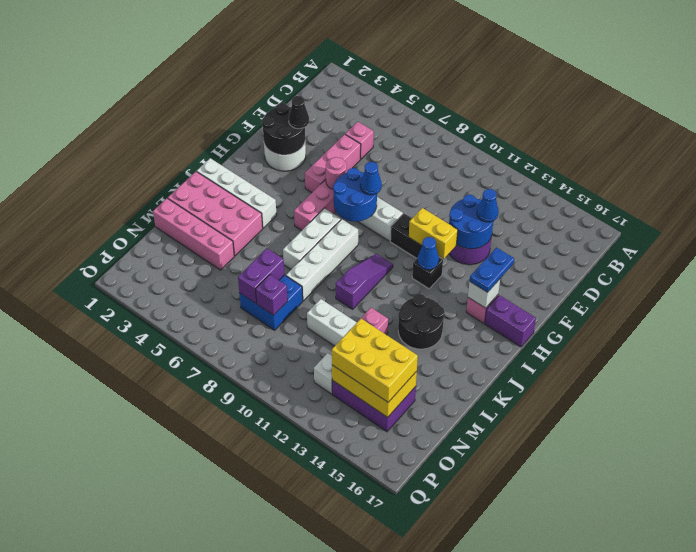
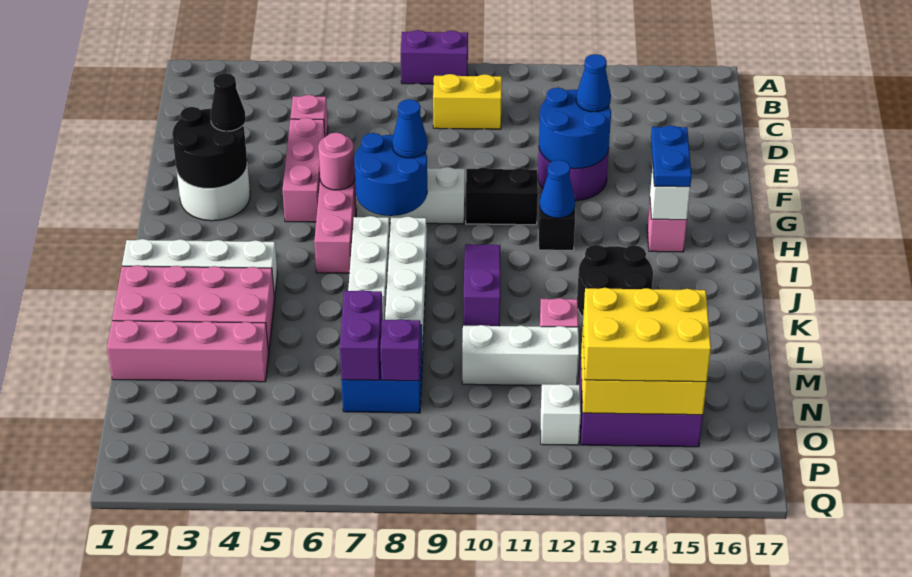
yellow brick G11:G12 level 2 -> yellow brick C9:C10 level 1
purple brick H16:H17 level 1 -> purple brick A8:A9 level 1

